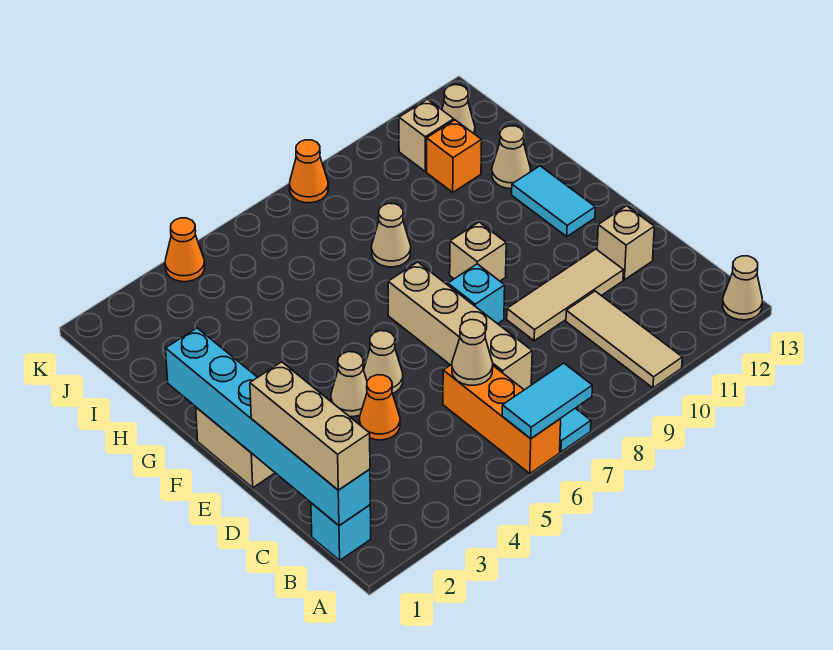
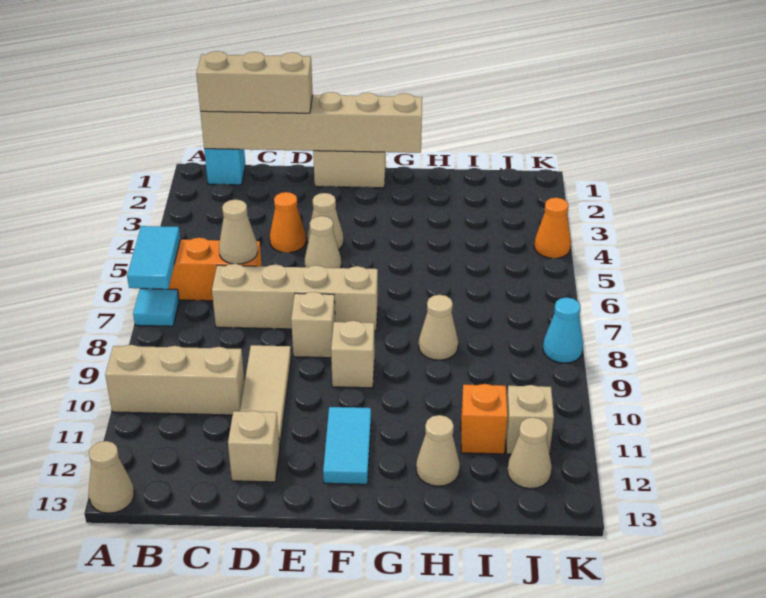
tan tile A10:C10 level 1 -> tan brick A10:C10 level 1
cyan brick B1:G1 level 2 -> tan brick B1:G1 level 2
cyan brick E8 level 1 -> tan brick E8 level 1
cyan tile F12:G12 level 1 -> cyan tile F11:F12 level 1
orange cone K8 level 1 -> cyan cone K8 level 1

